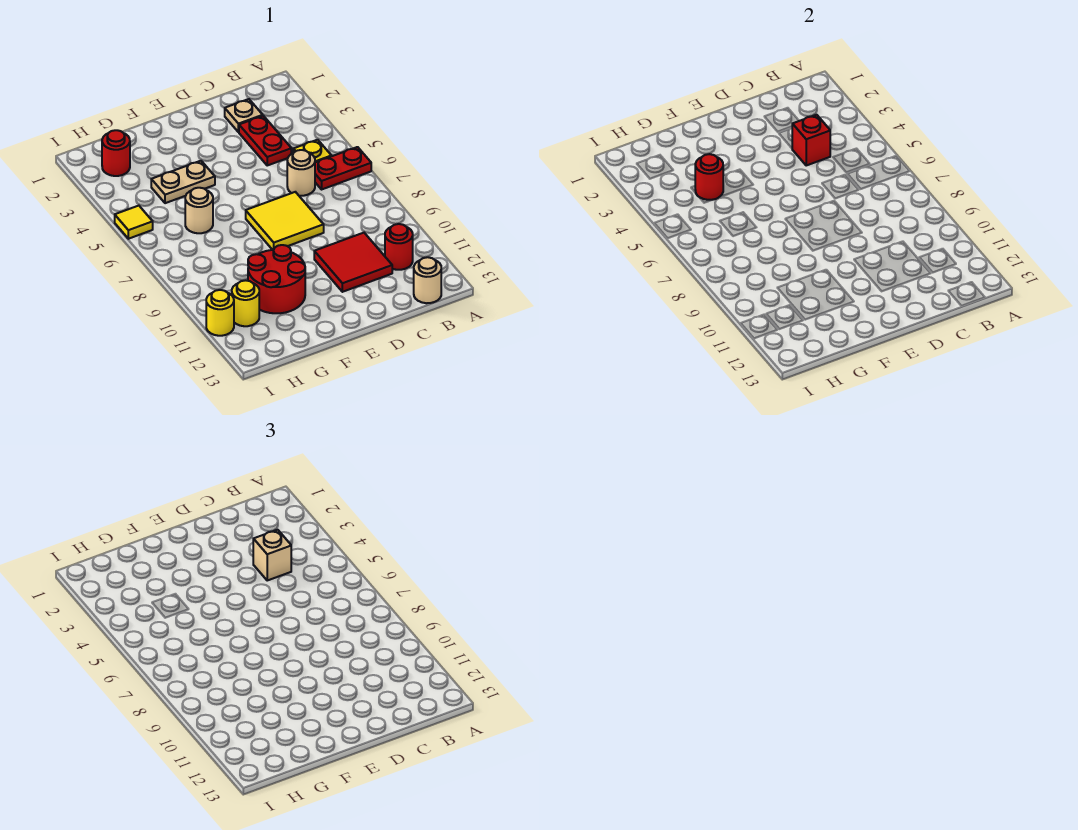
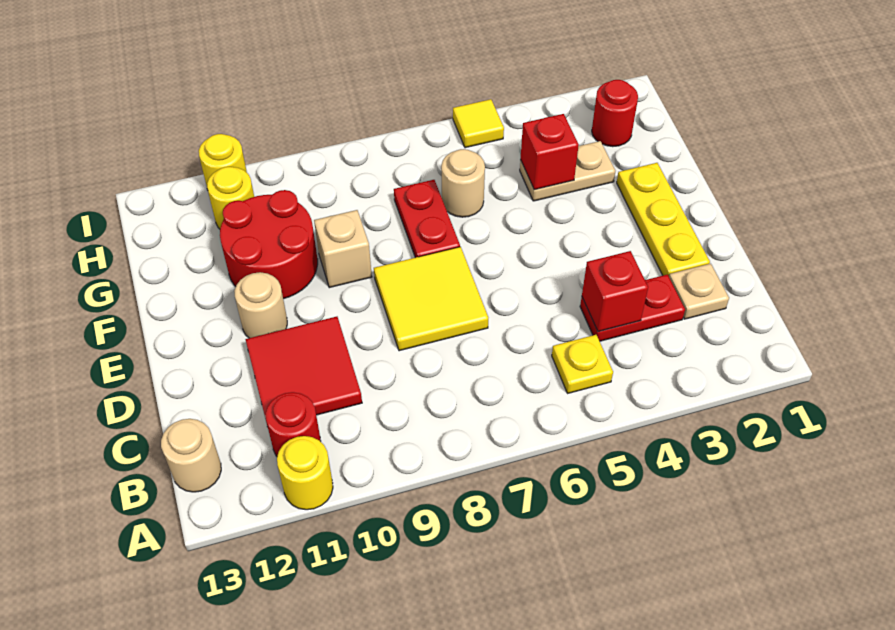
red plate A6:B6 level 1 -> red plate F7:G7 level 1
none -> yellow round brick A11 level 1
tan brick C4 level 3 -> tan brick F9 level 1
tan round brick C6 level 1 -> tan round brick E11 level 1
none -> yellow plate D2:F2 level 1
tan plate F4:G4 level 1 -> tan plate G3:G4 level 1
red round brick G4 level 2 -> red brick G4 level 2

